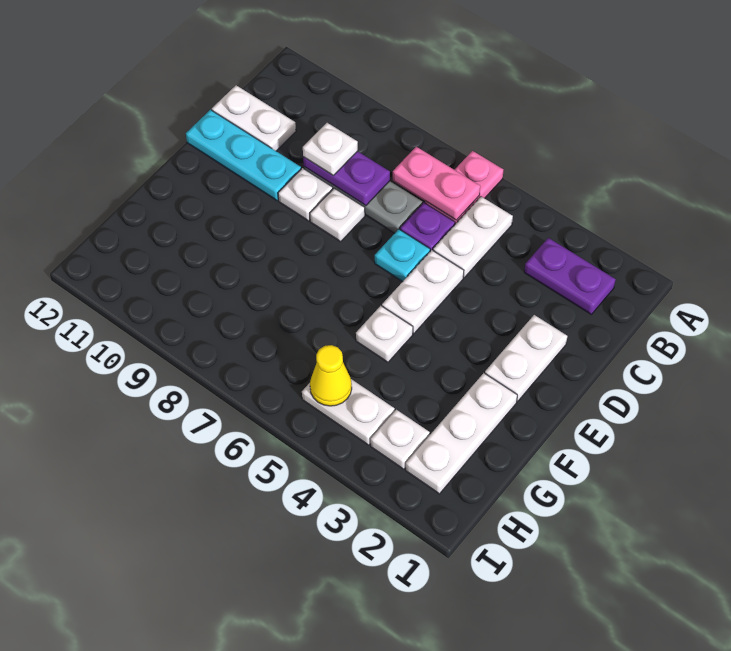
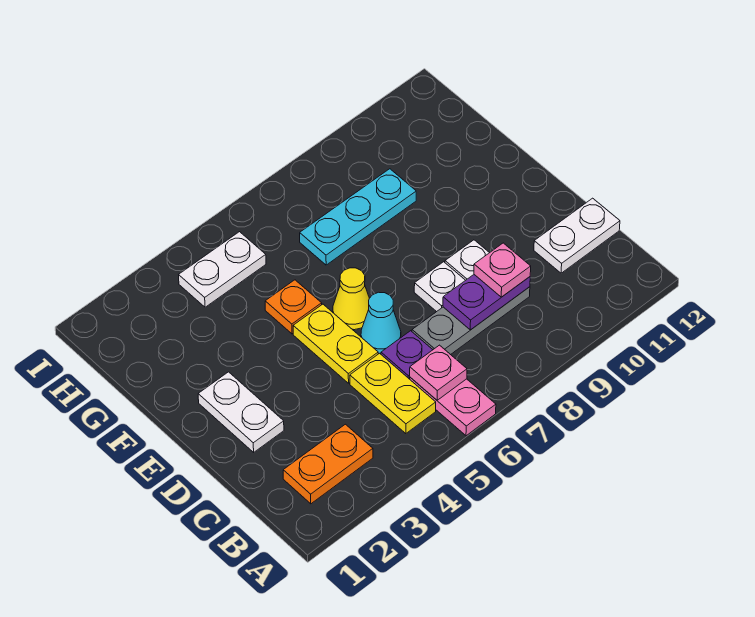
purple plate B2:B3 level 1 -> orange plate B2:B3 level 1
white plate B5:C5 level 1 -> yellow plate B5:C5 level 1
pink plate B6:B7 level 2 -> pink plate B6 level 2
white plate C9 level 3 -> pink plate C9 level 3
white plate D5:E5 level 1 -> yellow plate D5:E5 level 1
cyan plate D6 level 1 -> cyan cone D6 level 1
cyan plate D10:D12 level 1 -> cyan plate G7:G9 level 1
white plate F2:H2 level 1 -> none
white plate F5 level 1 -> orange plate F5 level 1
white plate H3 level 1 -> none
yellow cone H5 level 2 -> yellow cone E6 level 1

